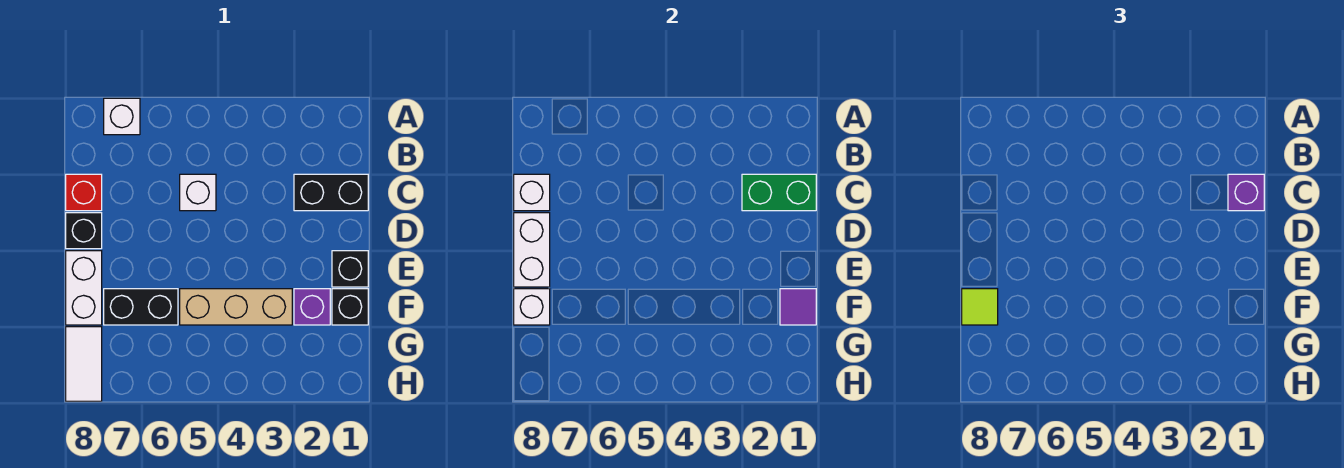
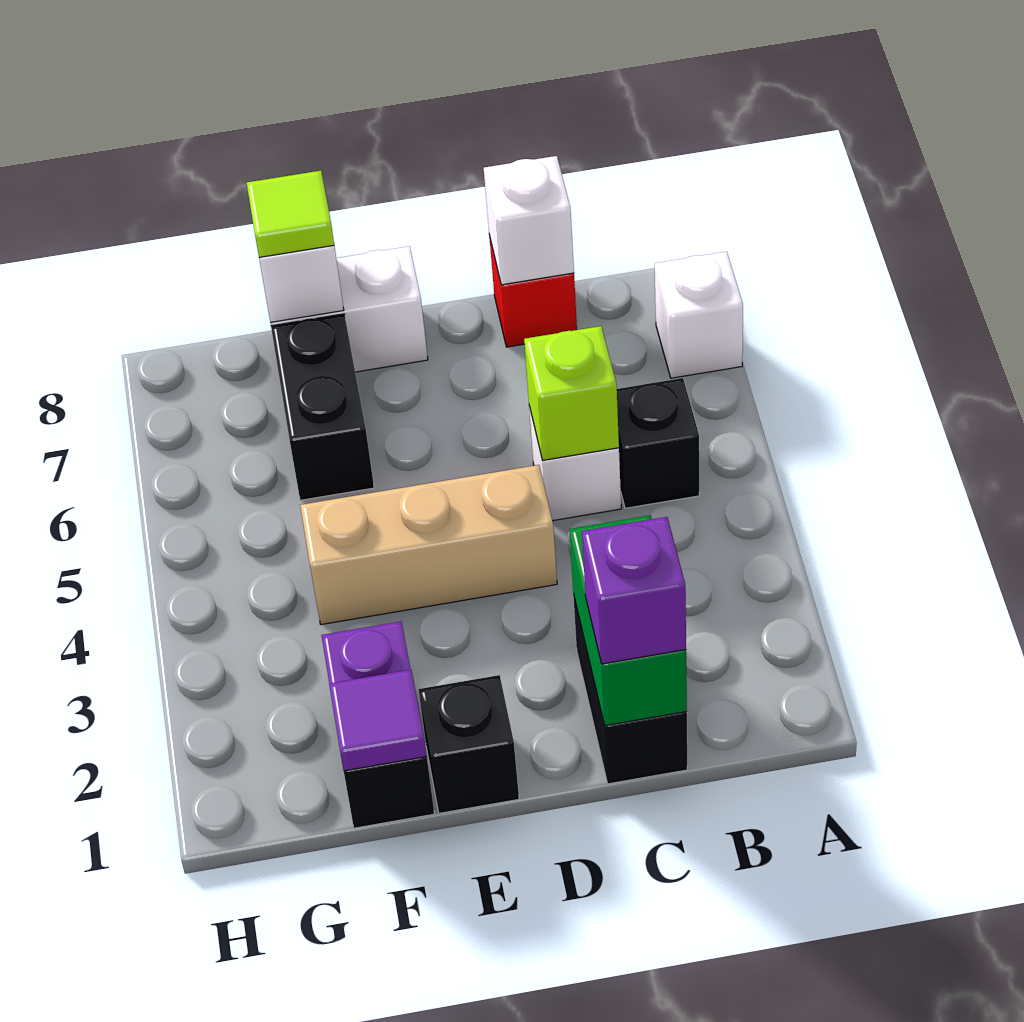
none -> lime brick C5 level 2
black brick D8 level 1 -> black brick B5 level 1
white brick D8:E8 level 2 -> none
tan brick F3:F5 level 1 -> tan brick D4:F4 level 1
white tile G8:H8 level 1 -> none

